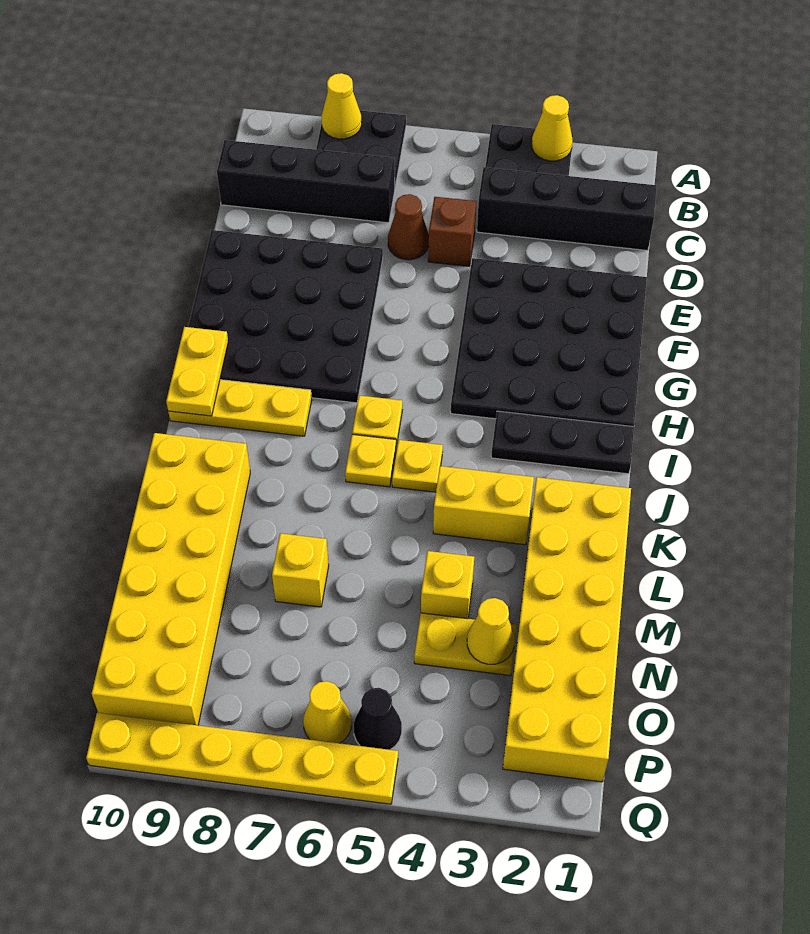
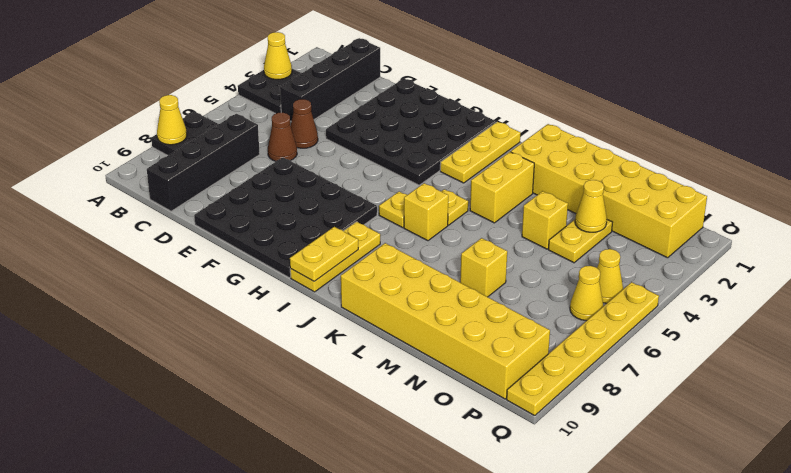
brown brick D5 level 1 -> brown cone D5 level 1
yellow plate H10:I10 level 2 -> yellow plate I9:I10 level 2
black plate I1:I3 level 1 -> yellow plate I1:I3 level 1
yellow plate J6 level 1 -> yellow brick J6 level 1
black cone P5 level 1 -> yellow cone P5 level 1

